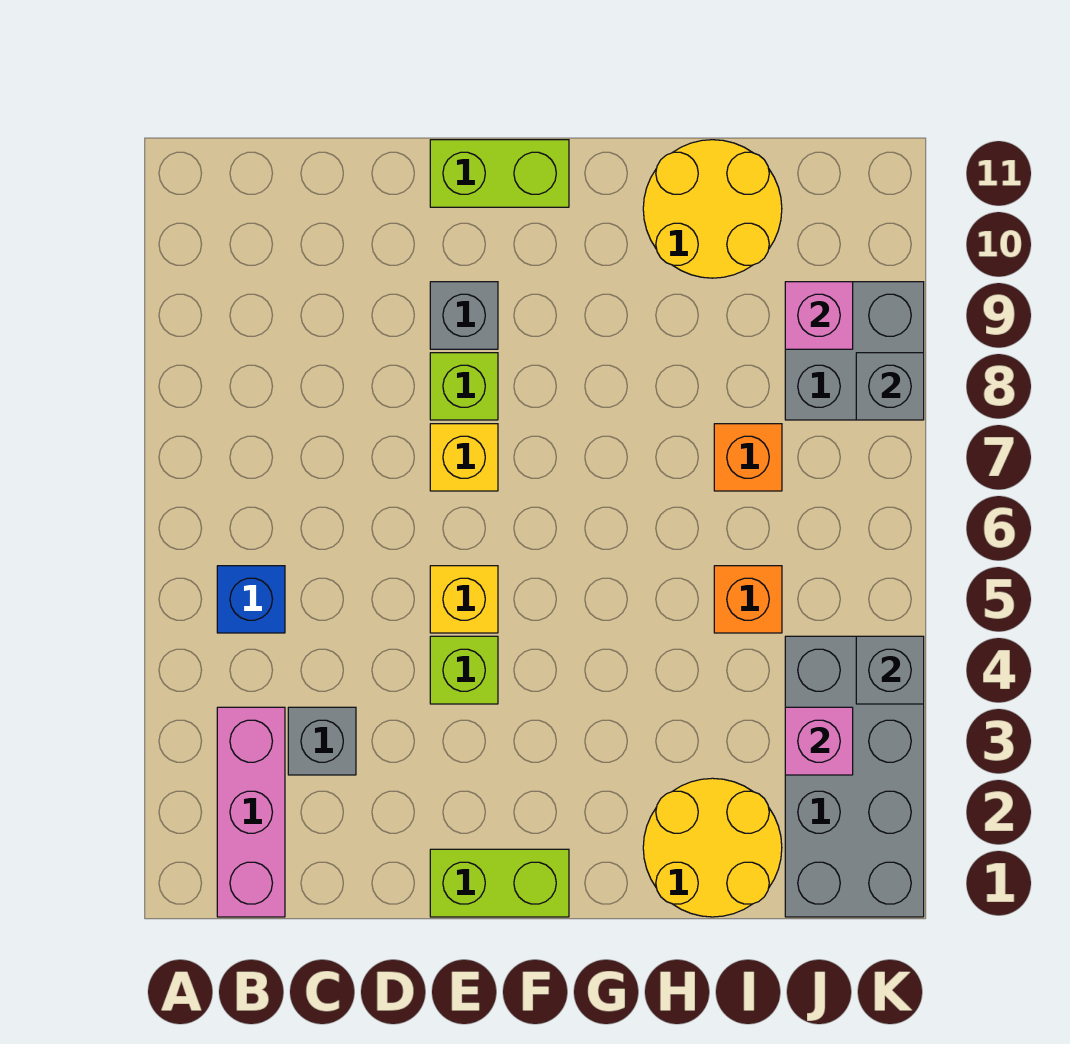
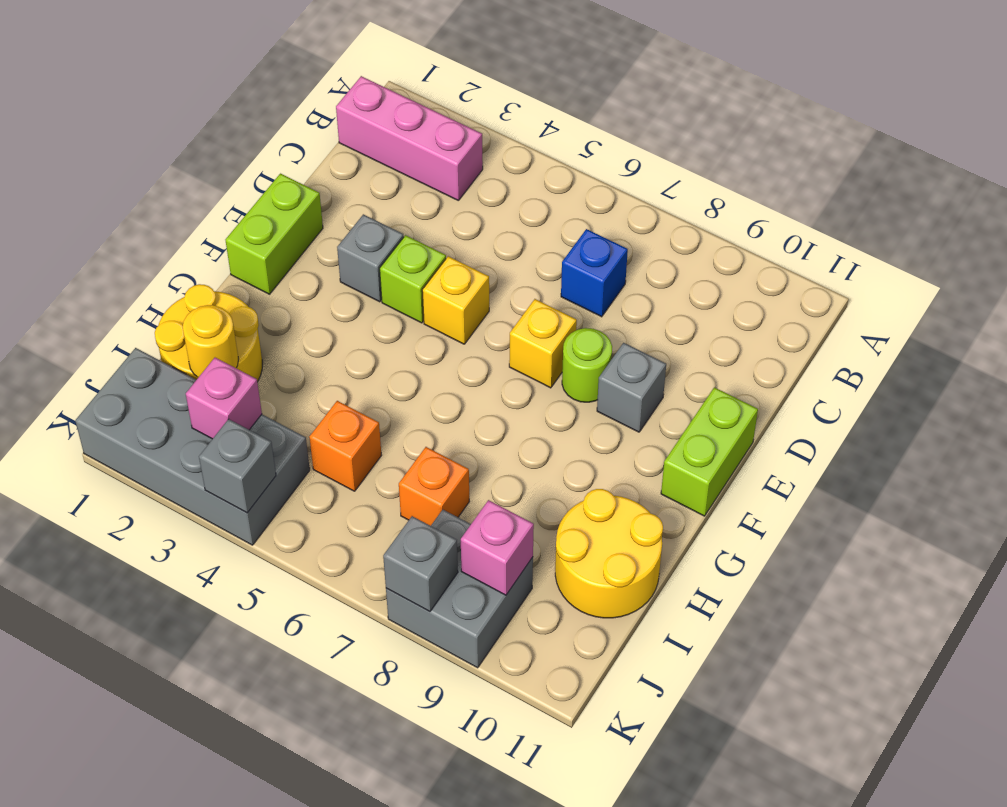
blue brick B5 level 1 -> blue brick C7 level 1
grey brick C3 level 1 -> grey brick E3 level 1
lime brick E8 level 1 -> lime round brick E8 level 1
none -> yellow round brick I2 level 2

